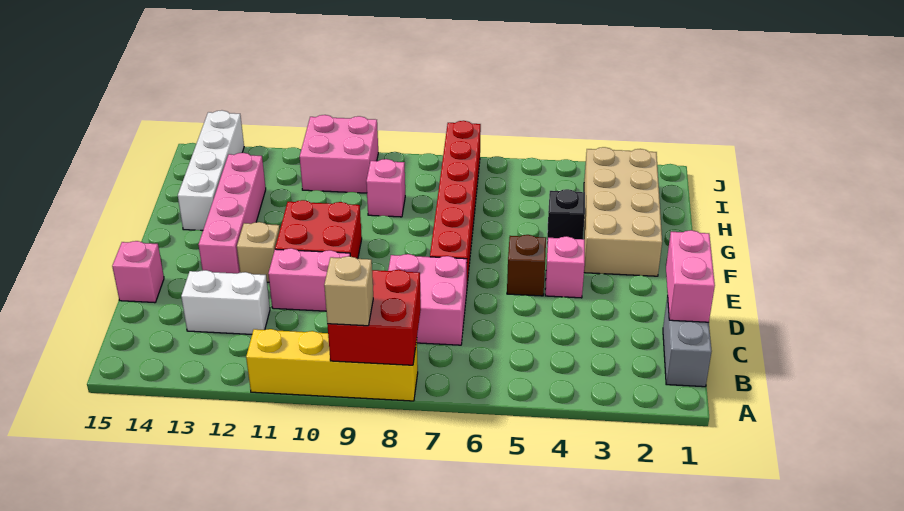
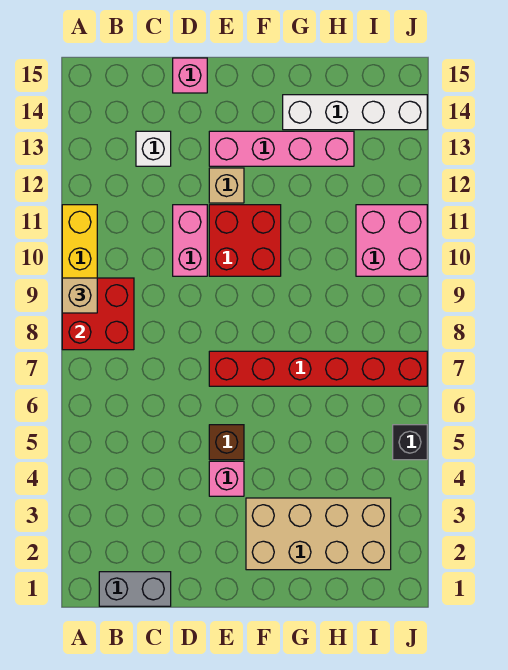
pink brick C1:D1 level 2 -> none
pink brick C7:D8 level 1 -> none
white brick C12:C13 level 1 -> white brick C13 level 1
black brick G4 level 1 -> black brick J5 level 1
pink brick H9 level 1 -> none

